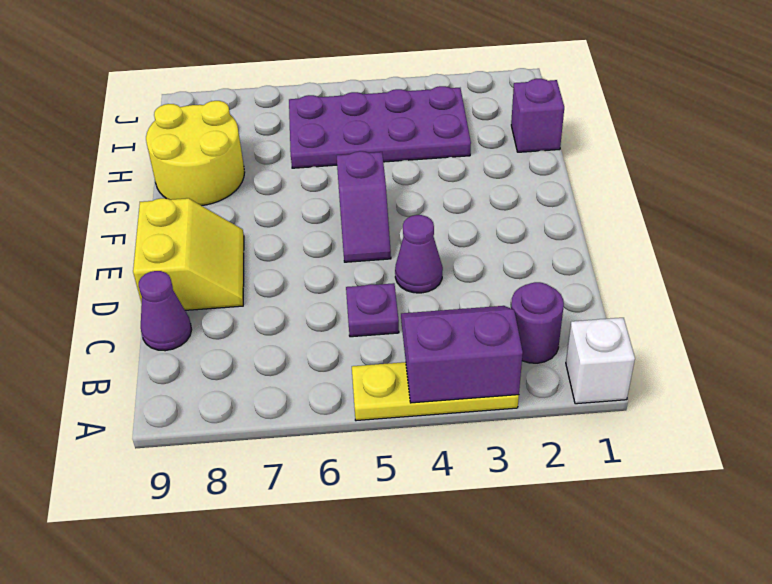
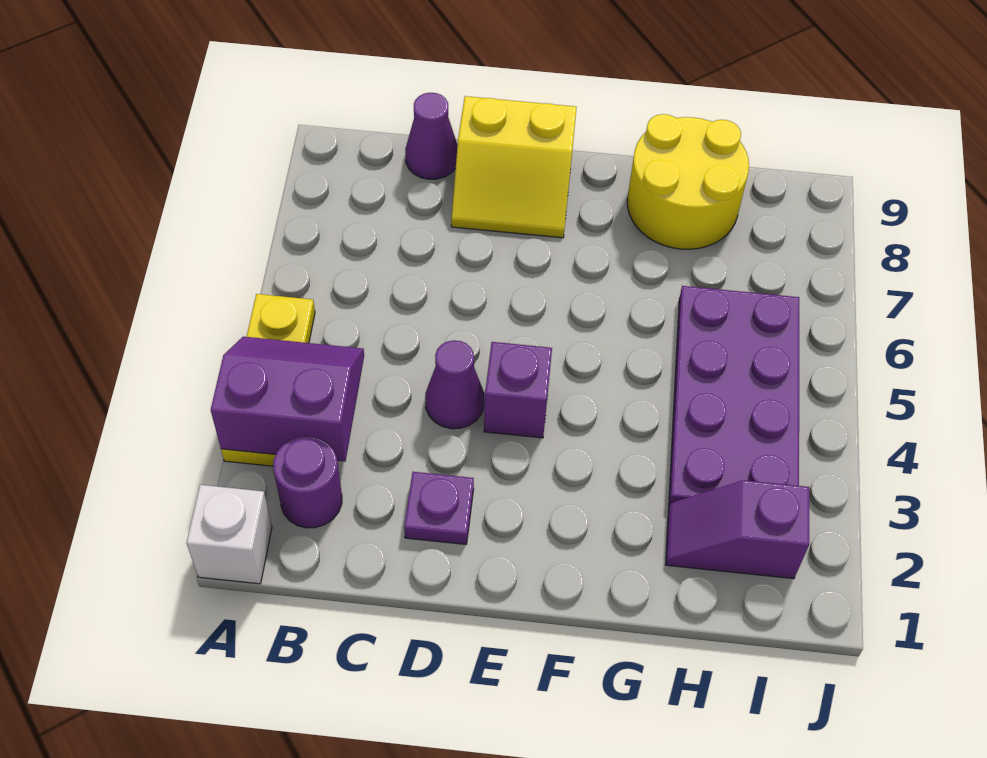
purple slope A3:B4 level 2 top A -> purple slope A3:B4 level 2 top 3
purple plate C5 level 1 -> purple plate D2 level 1
purple slope E5:F5 level 1 top F -> purple slope H2:I2 level 1 top I
purple brick H1 level 1 -> purple brick E4 level 1

